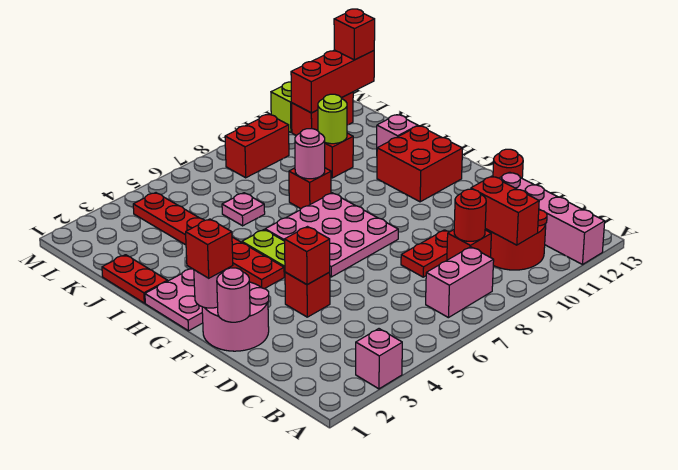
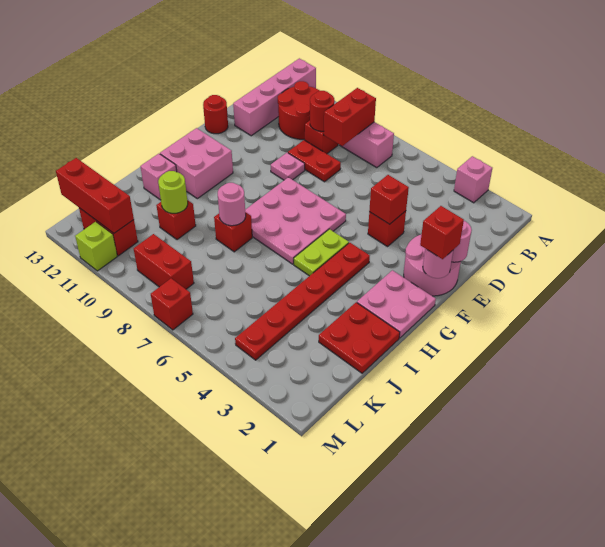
red brick B10:C10 level 2 -> red brick B8:C8 level 2
red brick G11:H12 level 1 -> pink brick G11:H12 level 1
red plate I1:J1 level 1 -> red plate I1:J2 level 1
pink plate J6 level 1 -> pink plate E9 level 1
red brick L13 level 3 -> red brick M7 level 1

